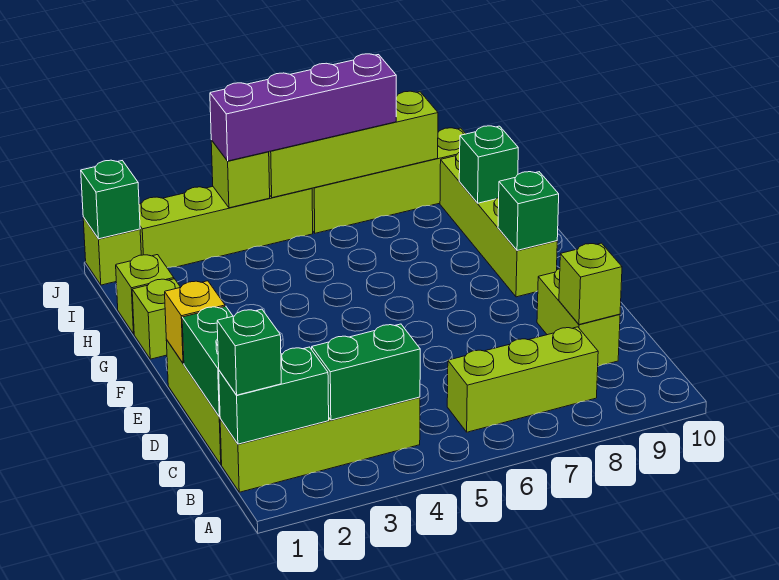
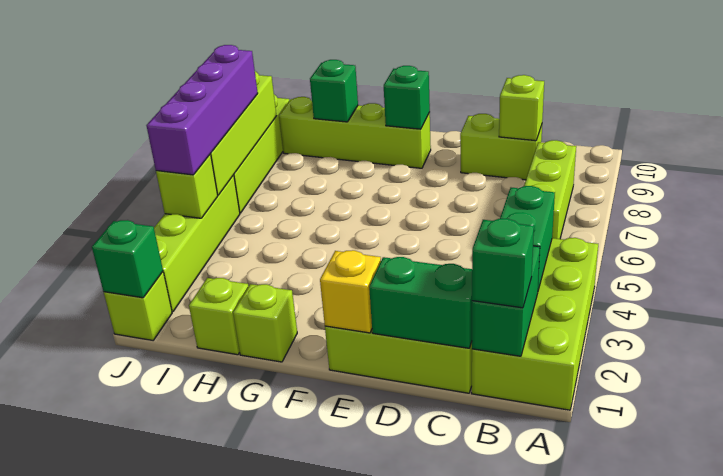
lime brick B1:B4 level 1 -> lime brick A1:B4 level 1

